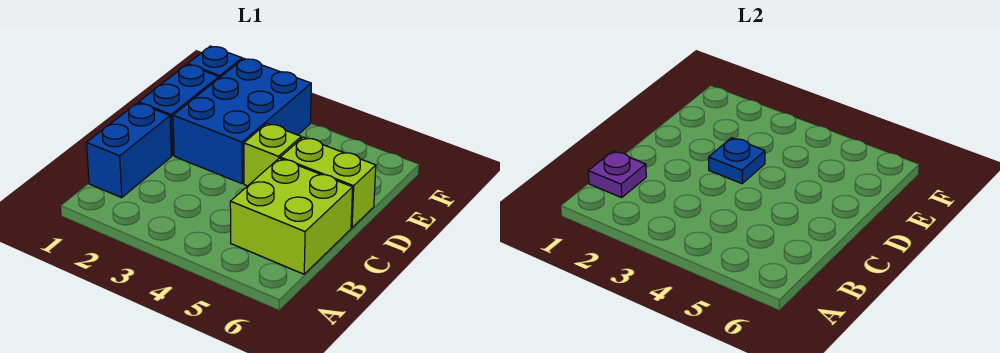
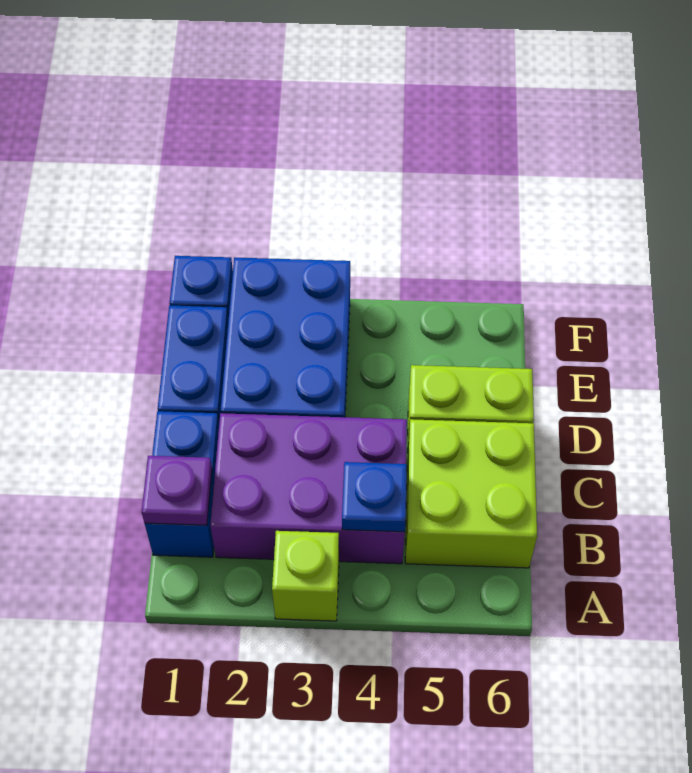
none -> purple brick B2:C4 level 1
blue plate D3 level 2 -> blue plate B4 level 2
lime brick D4 level 1 -> lime brick A3 level 1

